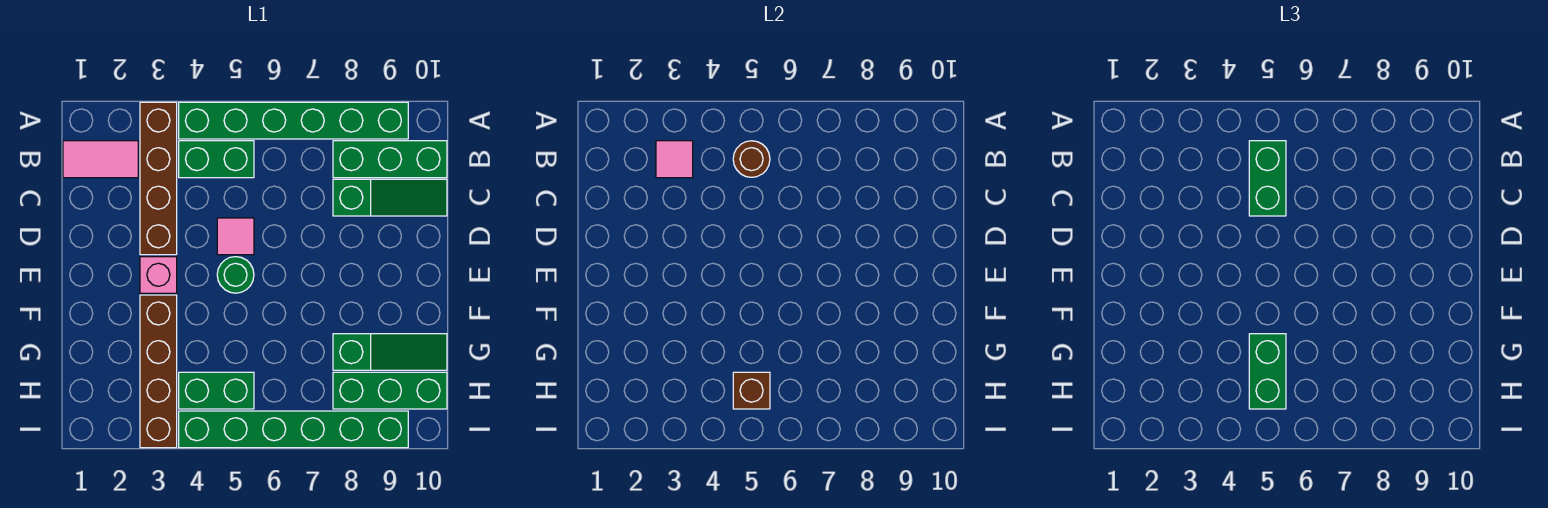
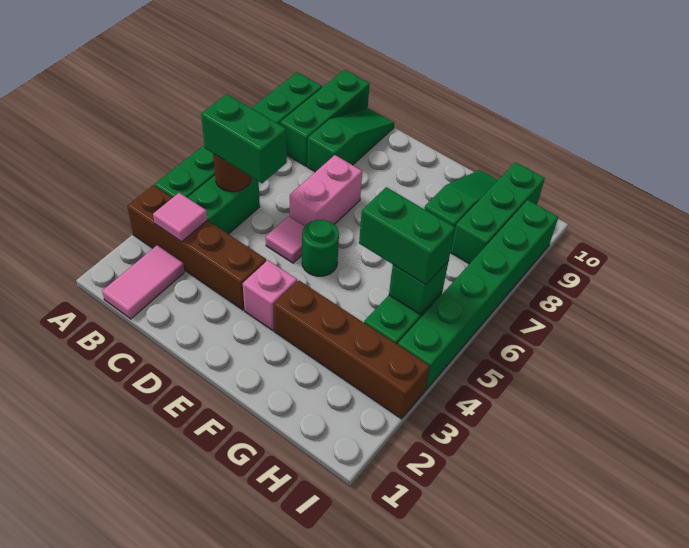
none -> pink brick D6:D7 level 1
brown brick H5 level 2 -> green brick H5 level 2

